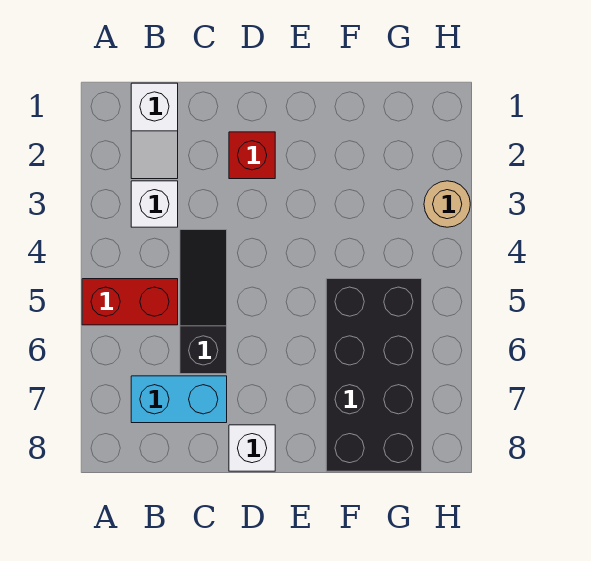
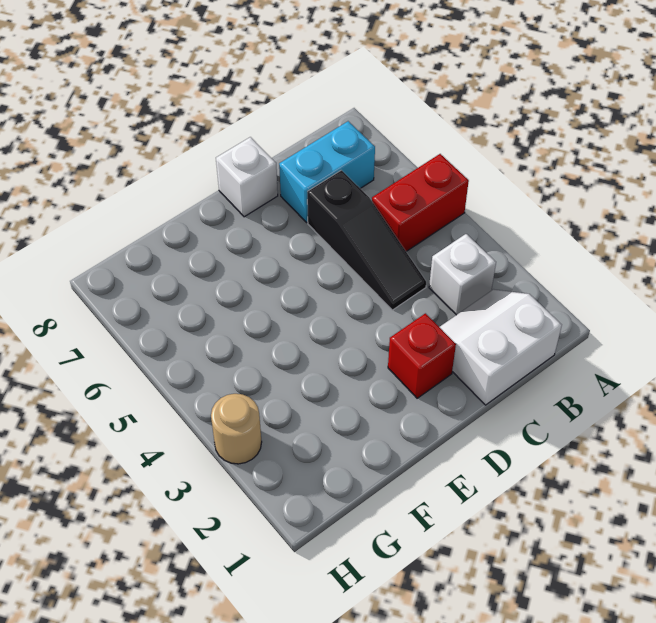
white slope B1:B2 level 1 top 1 -> white slope B1:C2 level 1 top 1
black brick F5:G8 level 1 -> none

